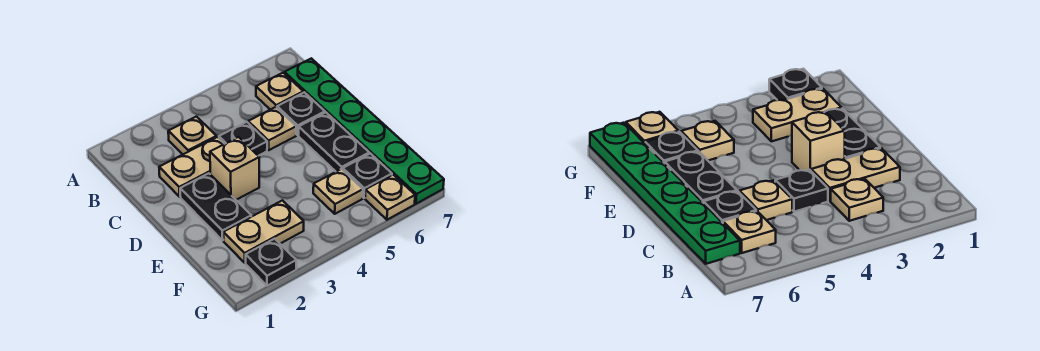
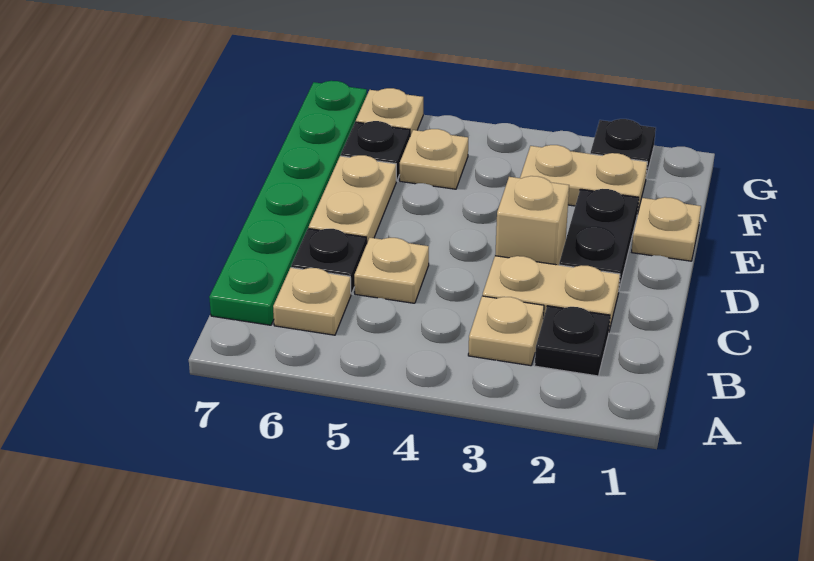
black plate C4 level 1 -> black plate B2 level 1
black plate D6:E6 level 1 -> tan plate D6:E6 level 1
none -> tan plate E1 level 1

